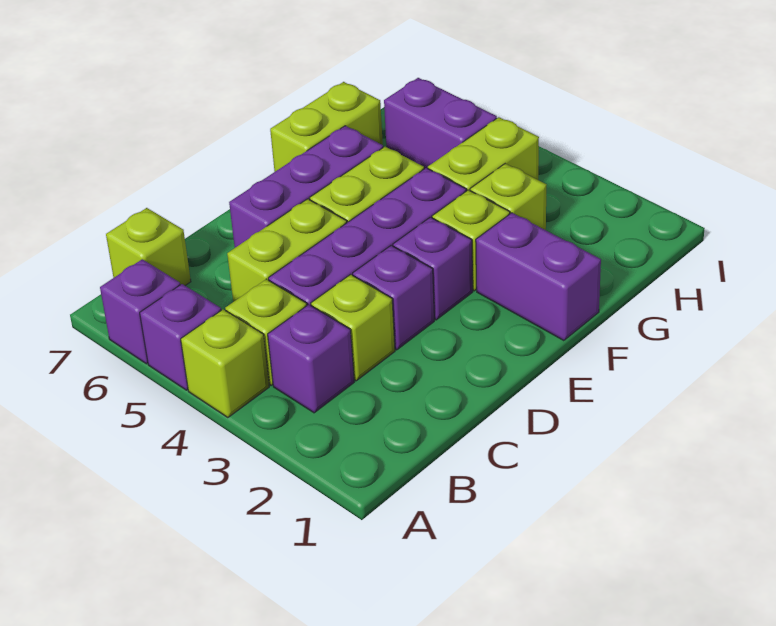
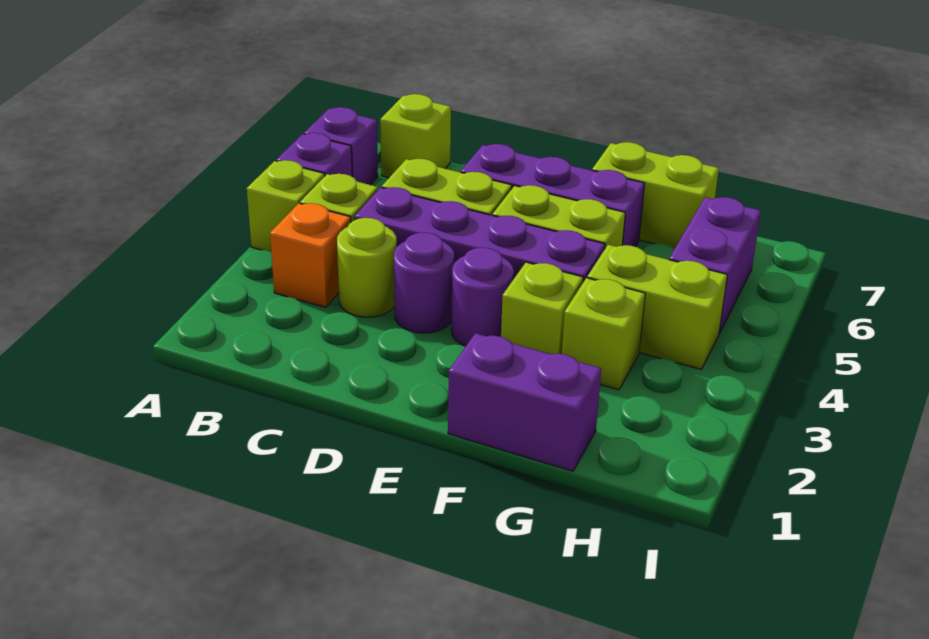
purple brick B3 level 1 -> orange brick B3 level 1
lime brick C3 level 1 -> lime round brick C3 level 1
purple brick D3 level 1 -> purple round brick D3 level 1
purple brick E3 level 1 -> purple round brick E3 level 1
purple brick F1:F2 level 1 -> purple brick F1:G1 level 1

